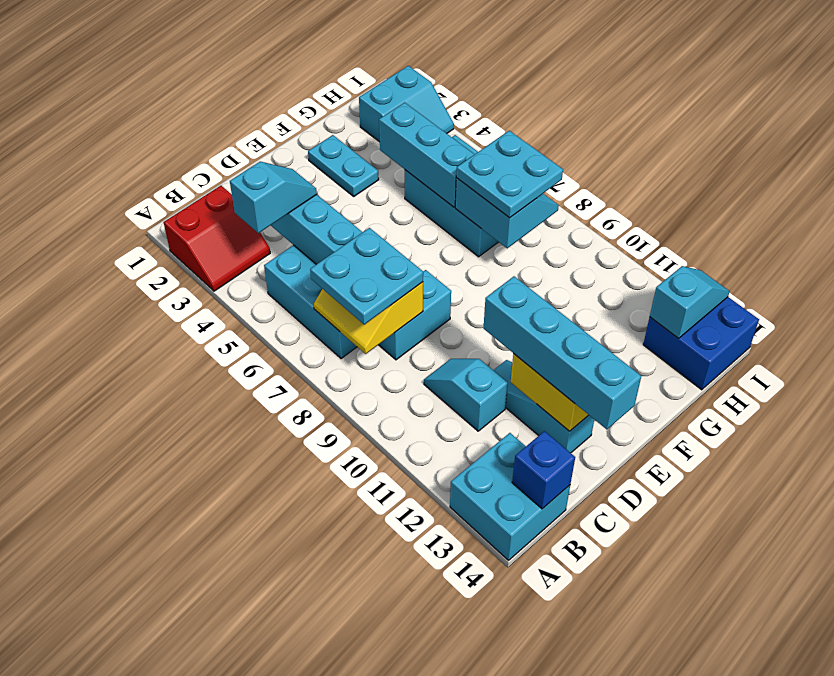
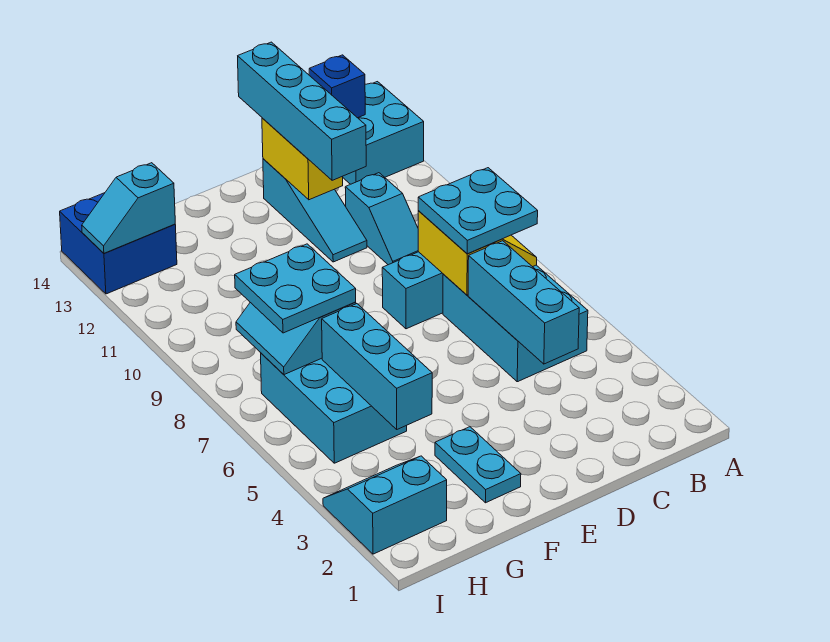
red slope A2:B3 level 1 top 2 -> none
cyan slope B4:C4 level 3 top B -> none

